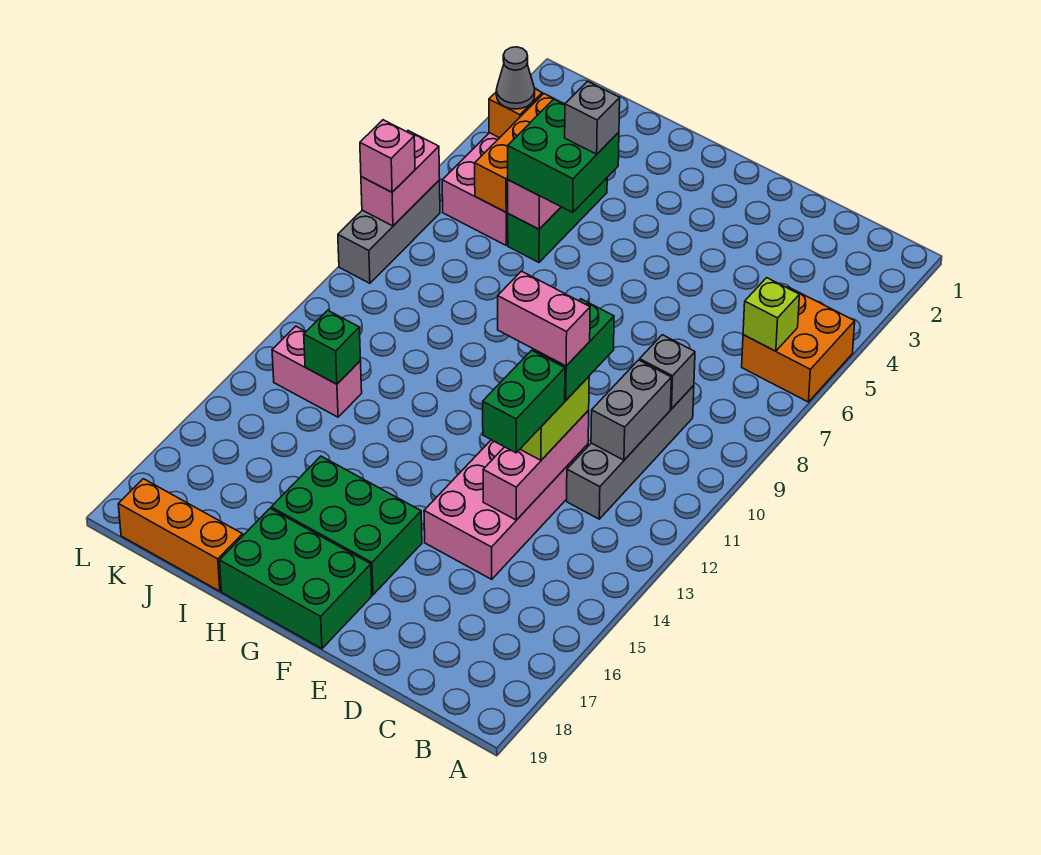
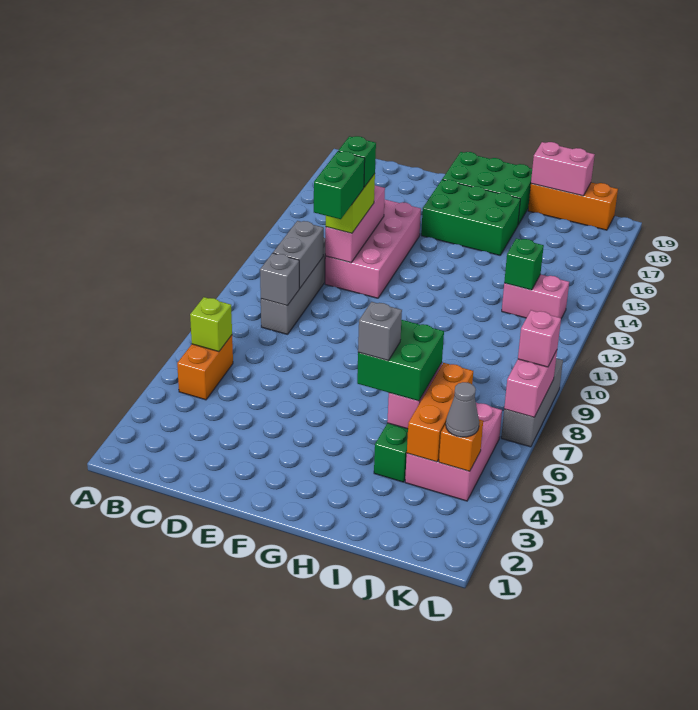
orange brick A5:B6 level 1 -> orange brick B5:B6 level 1
pink brick D12:E12 level 5 -> pink brick I19:J19 level 2
green brick D13:D14 level 4 -> green brick D13 level 4

